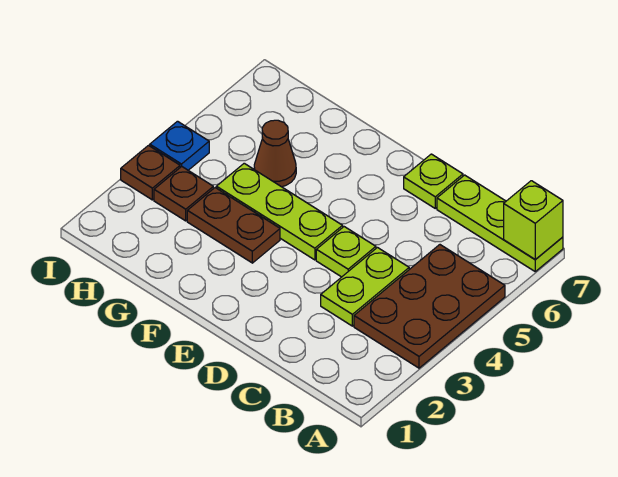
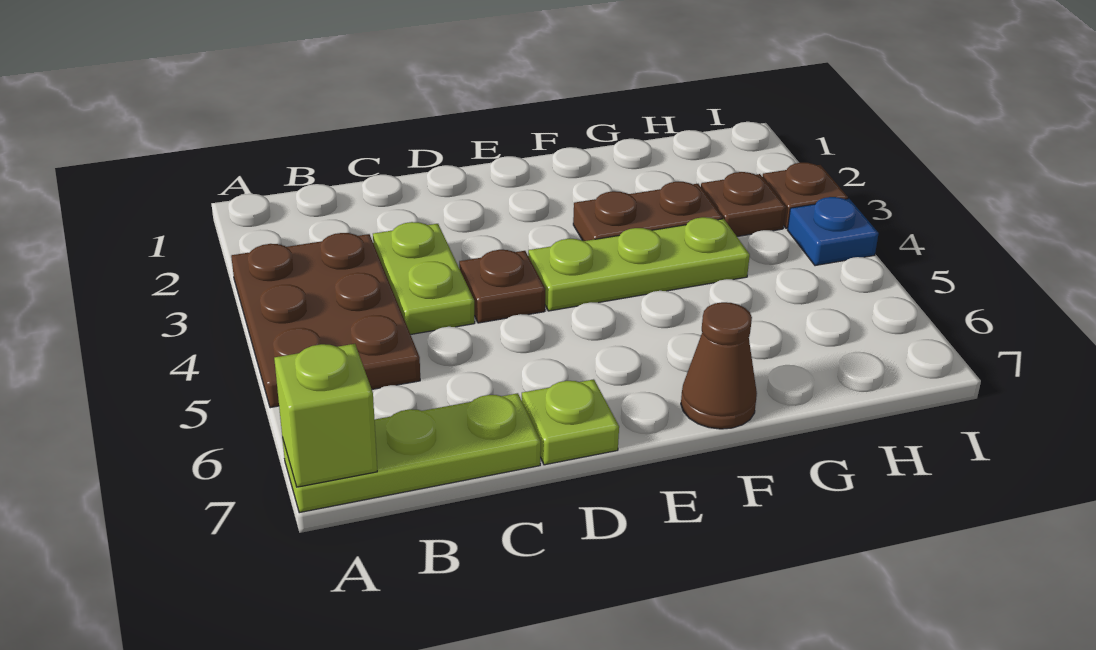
lime plate D4 level 1 -> brown plate D4 level 1
brown cone G5 level 1 -> brown cone F7 level 1

